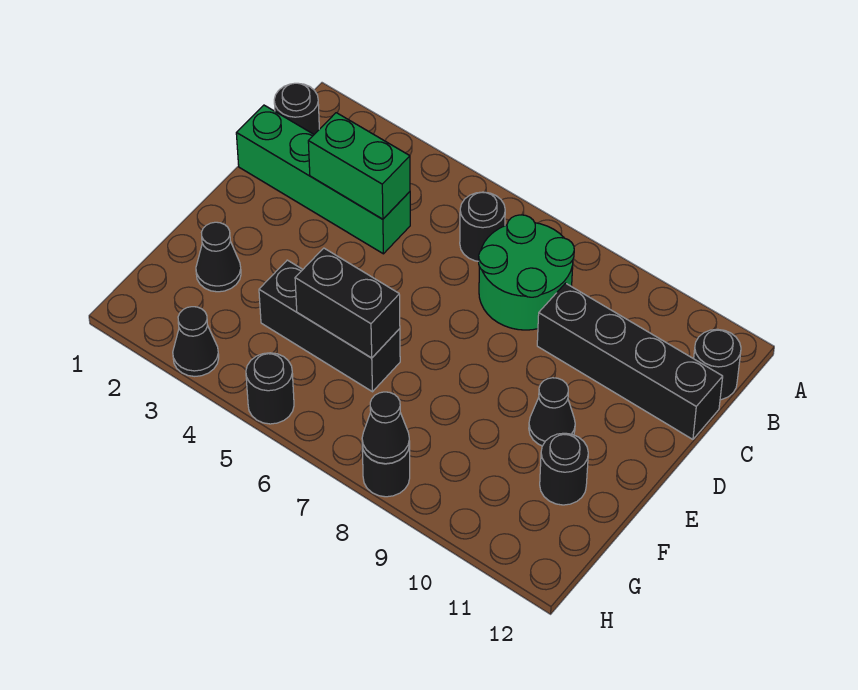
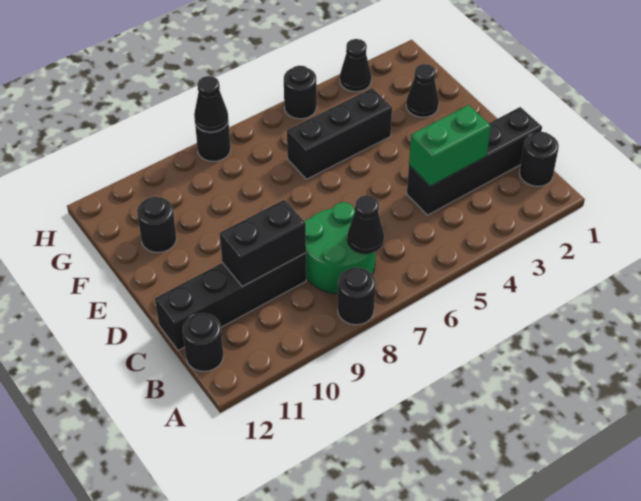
black round brick B6 level 1 -> black round brick A8 level 1
green brick C1:C4 level 1 -> black brick C1:C4 level 1
black cone E10 level 1 -> black cone B7 level 2
black brick F5:F6 level 2 -> black brick C9:C10 level 2

